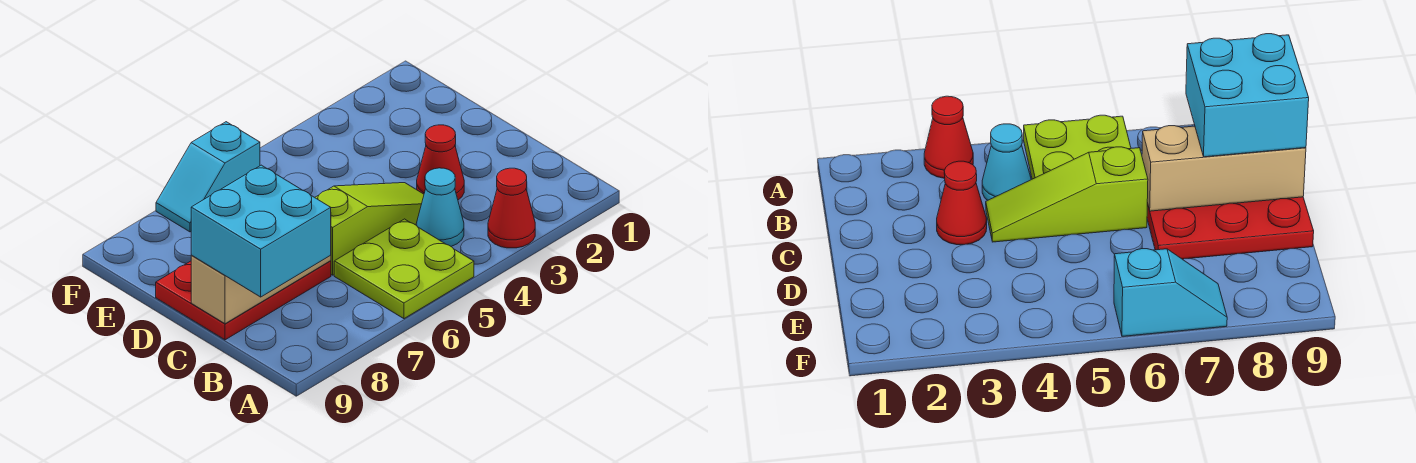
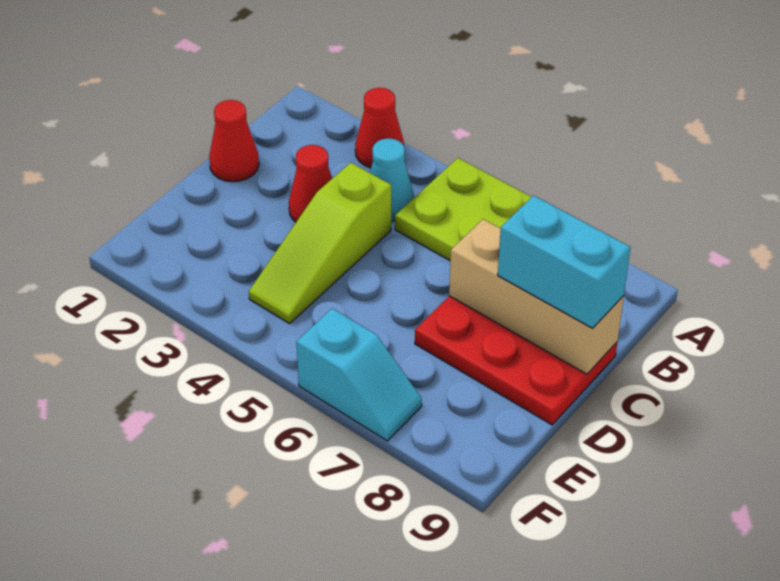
cyan brick B8:C9 level 3 -> cyan brick C8:C9 level 3
none -> red cone C1 level 1
lime slope C4:C6 level 1 top 6 -> lime slope C4:E4 level 1 top C

